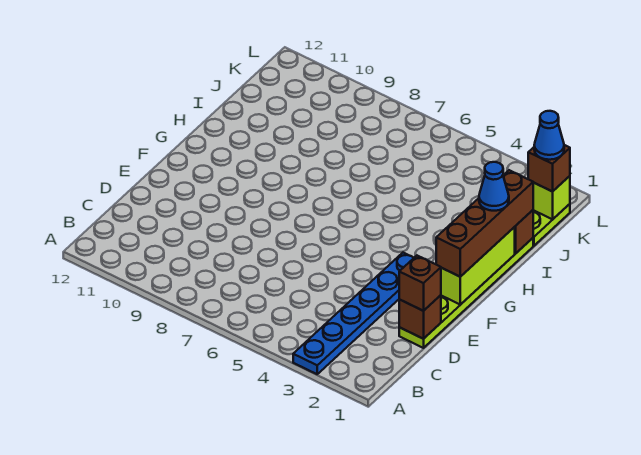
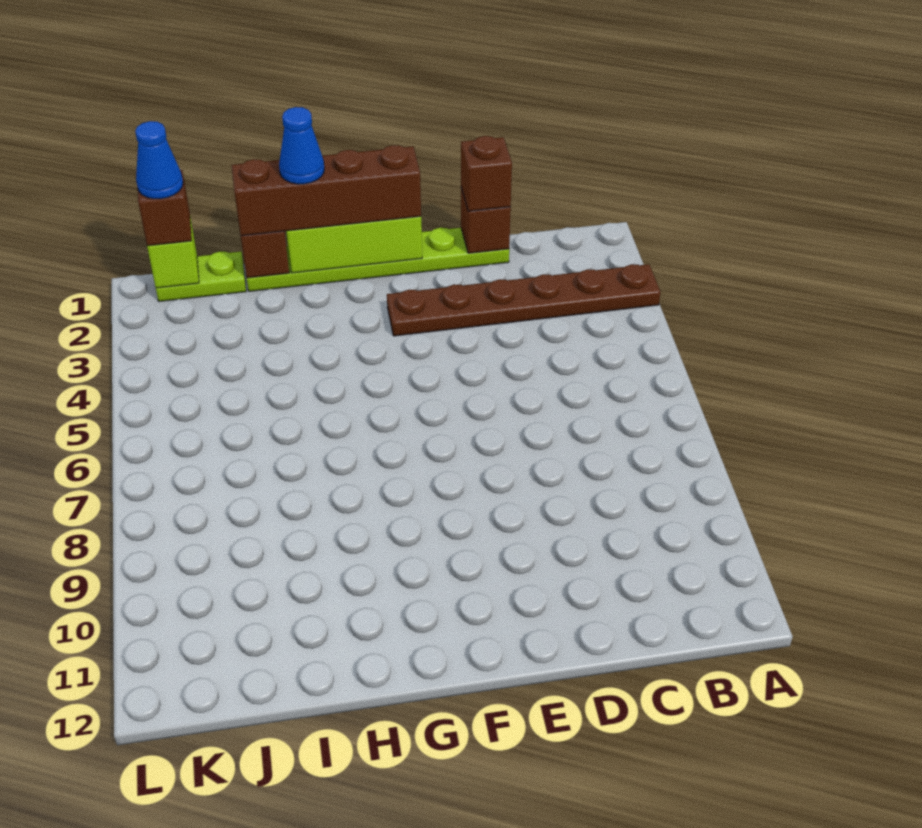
blue plate A3:F3 level 1 -> brown plate A3:F3 level 1

